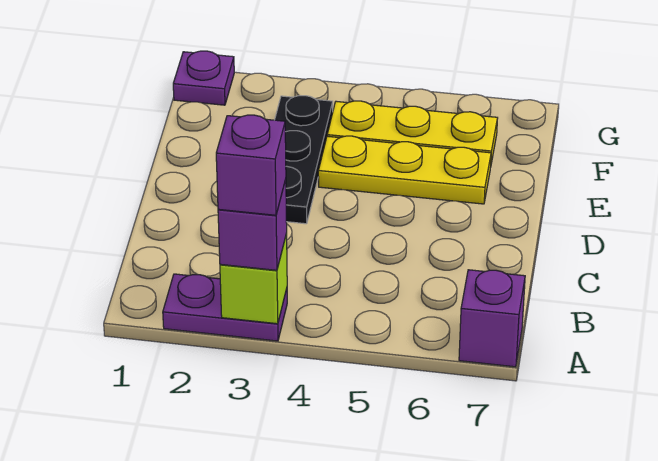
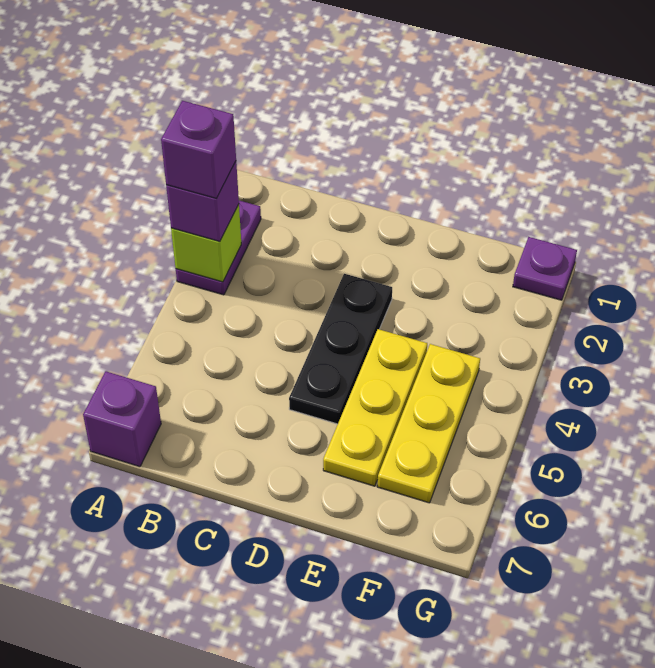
black plate D3:F3 level 1 -> black plate D3:D5 level 1

